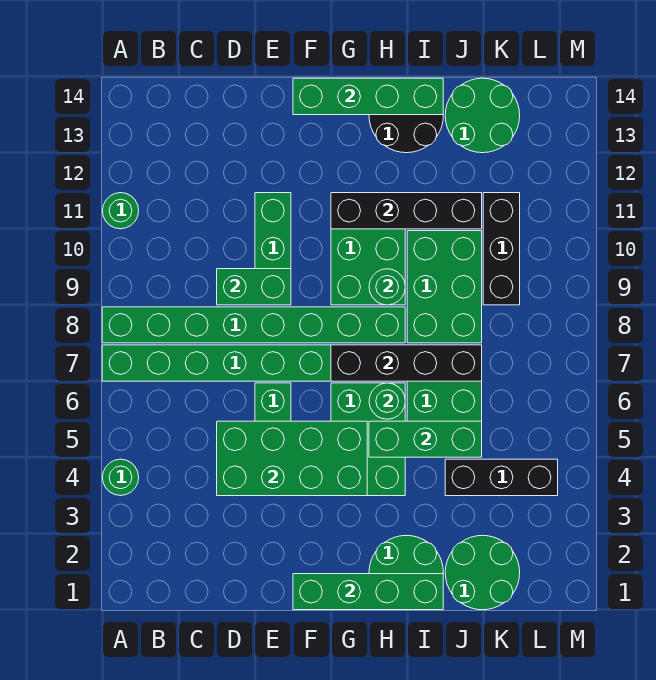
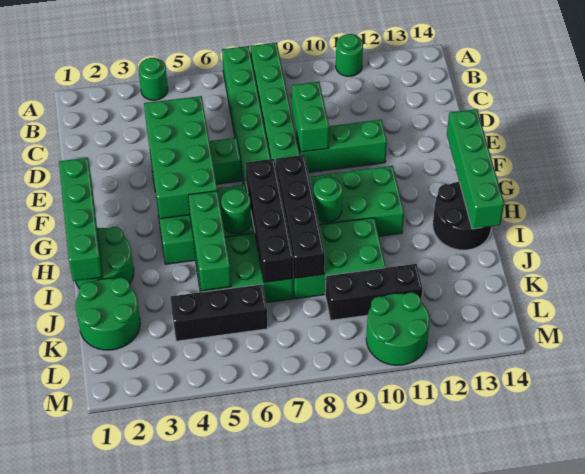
black brick G11:J11 level 2 -> black brick G8:J8 level 2
black brick J4:L4 level 1 -> black brick K4:K6 level 1
green round brick J13:K14 level 1 -> green round brick L10:M11 level 1

